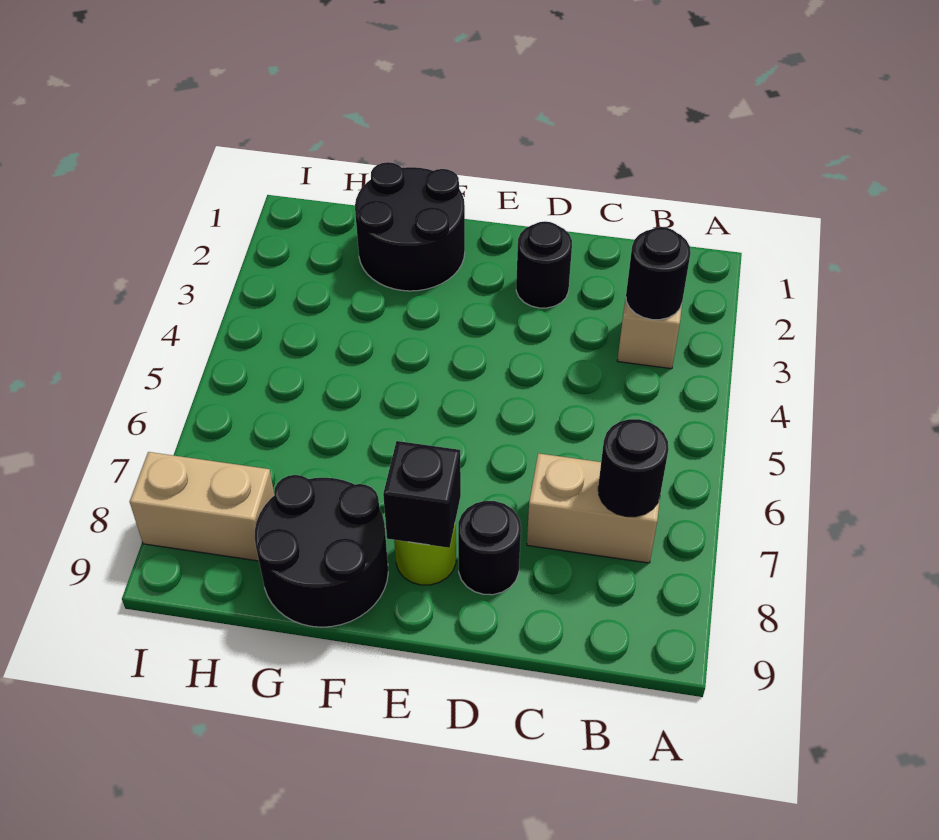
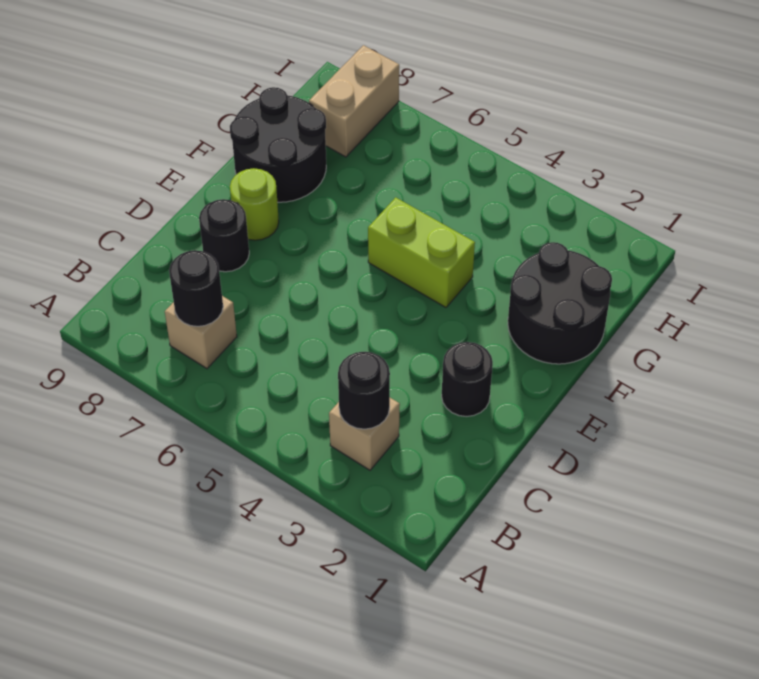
tan brick B7:C7 level 1 -> tan brick B7 level 1
black brick E8 level 2 -> none
none -> lime brick F4:F5 level 1

